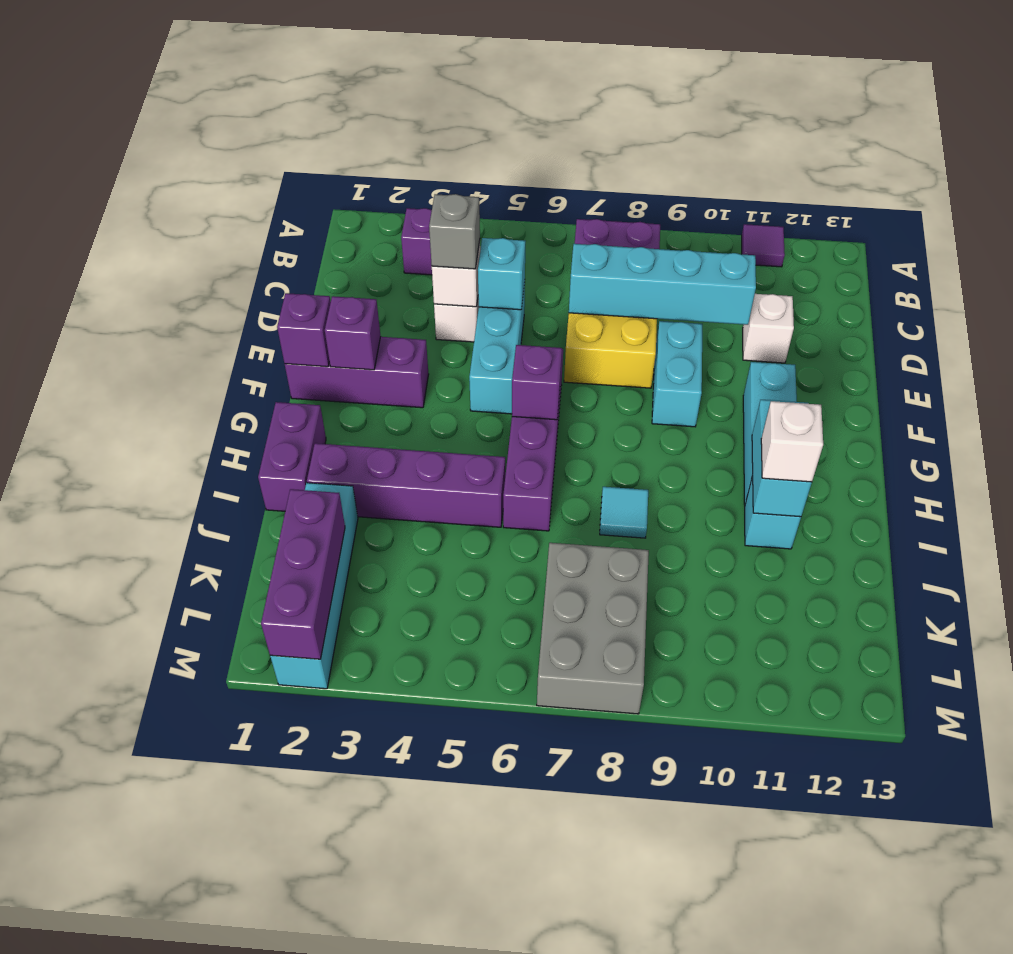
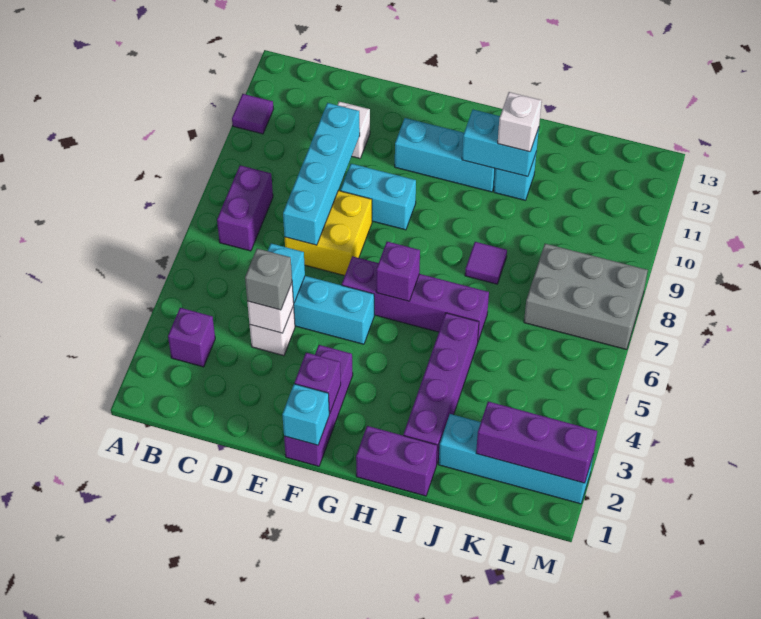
purple brick F1 level 2 -> cyan brick F1 level 2
cyan tile I8 level 1 -> purple tile I8 level 1

